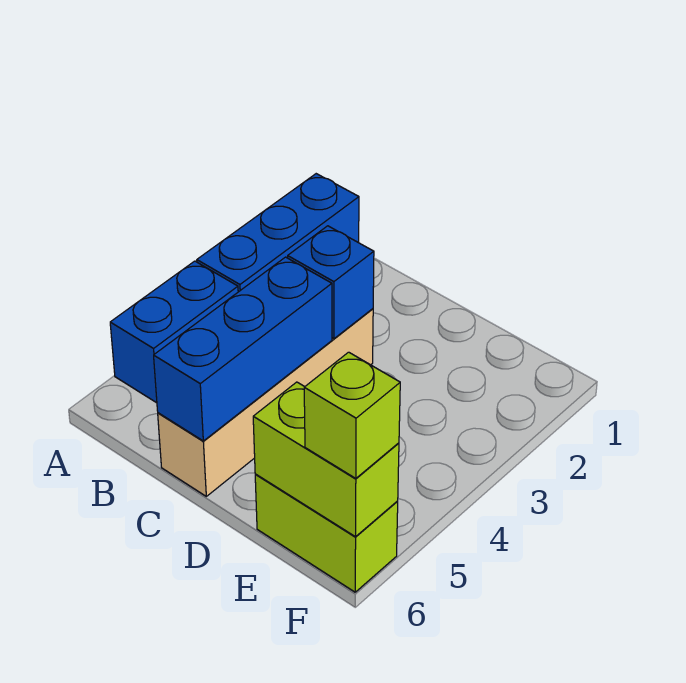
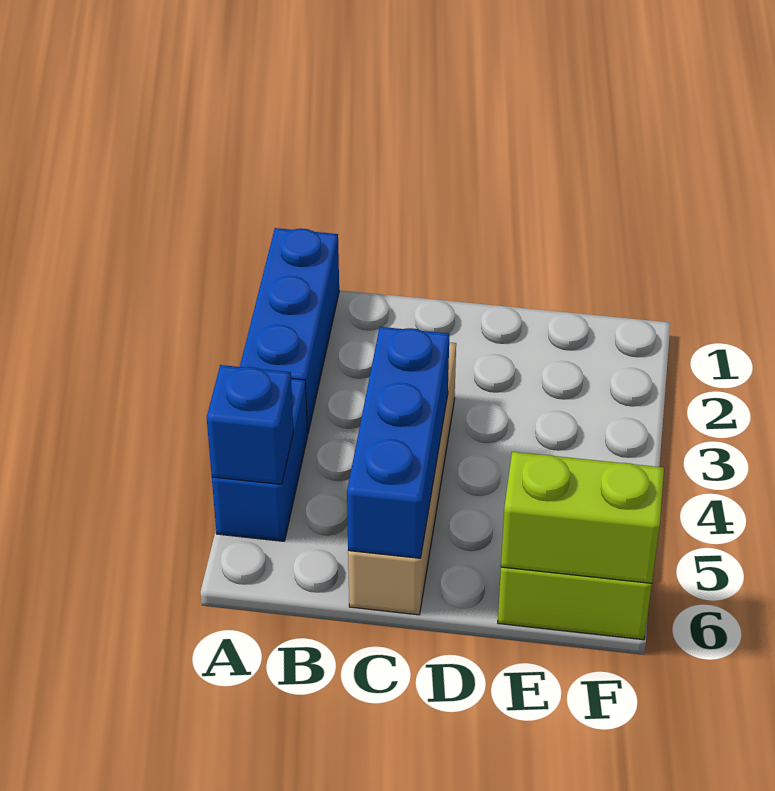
blue brick C3 level 2 -> blue brick A5 level 2
lime brick F6 level 3 -> none

